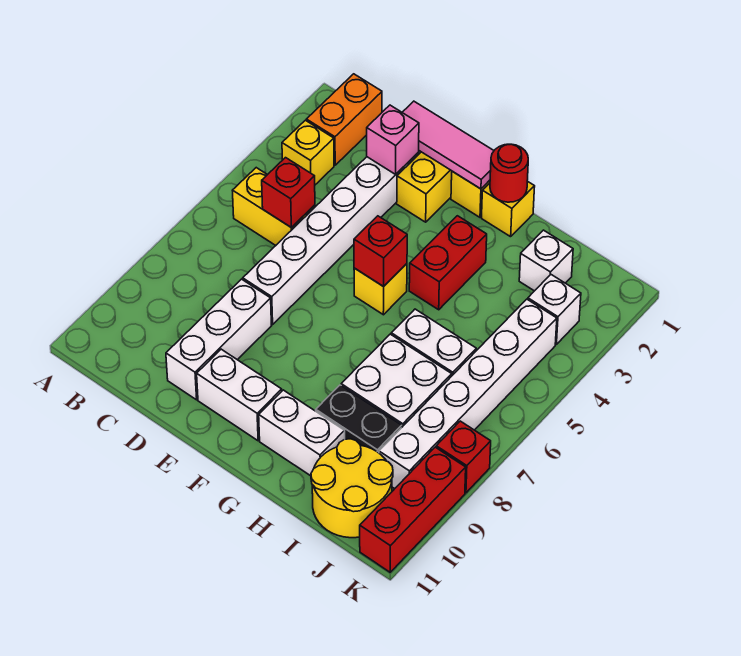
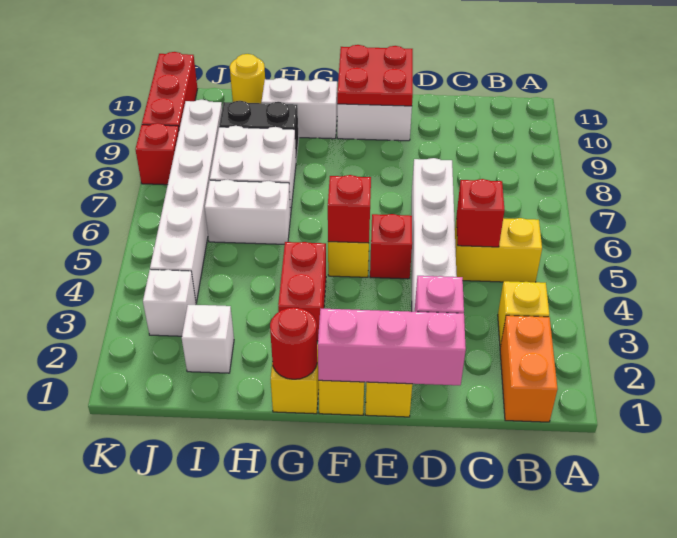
pink tile D1:F1 level 2 -> pink brick D1:F1 level 2
white brick D8:D10 level 1 -> none
none -> red brick E5 level 1
none -> red plate E10:F11 level 2
yellow round brick I10:J11 level 1 -> yellow round brick I11 level 1

